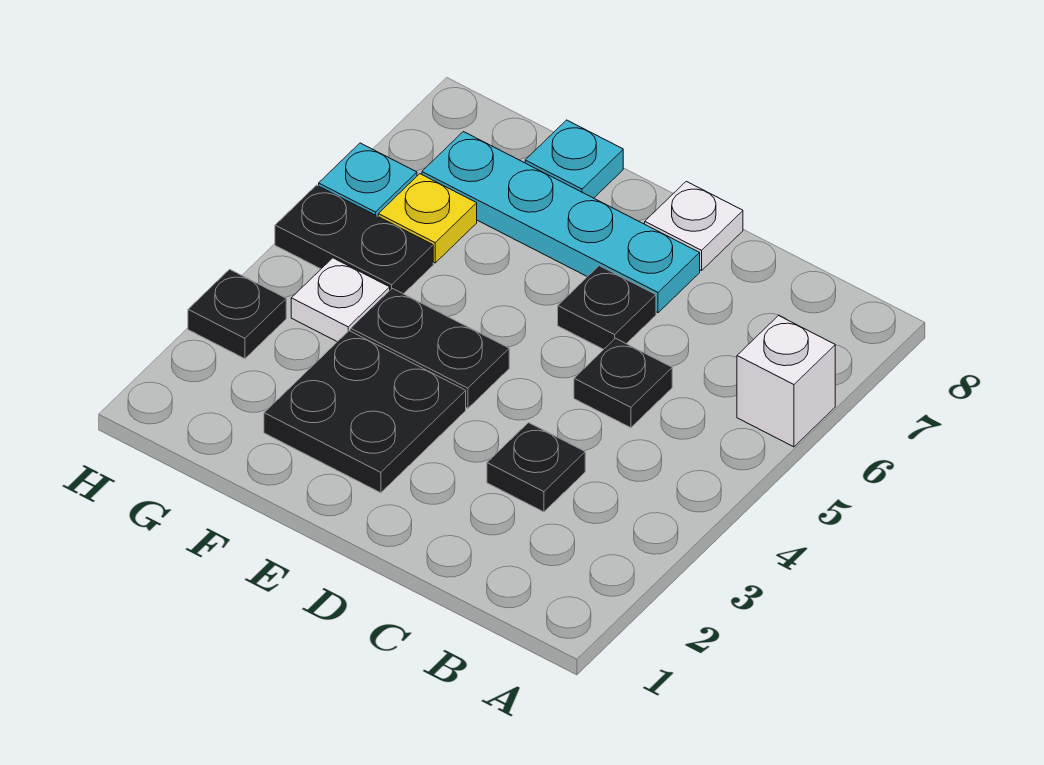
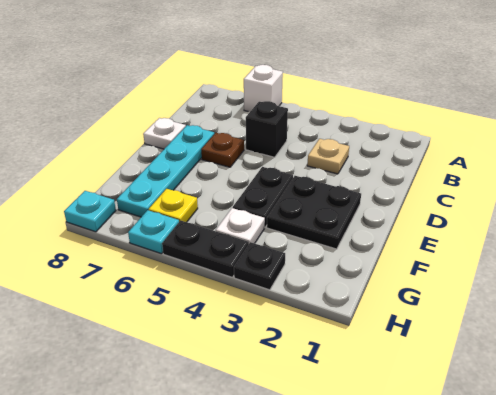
black plate C3 level 1 -> tan plate C3 level 1
black plate C5 level 1 -> black brick C5 level 1
black plate D6 level 1 -> brown plate D6 level 1
cyan plate F8 level 1 -> cyan plate H8 level 1
black plate G5:H5 level 1 -> black plate H4:H5 level 1

